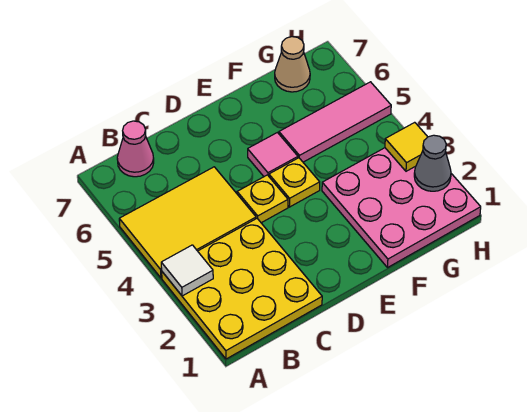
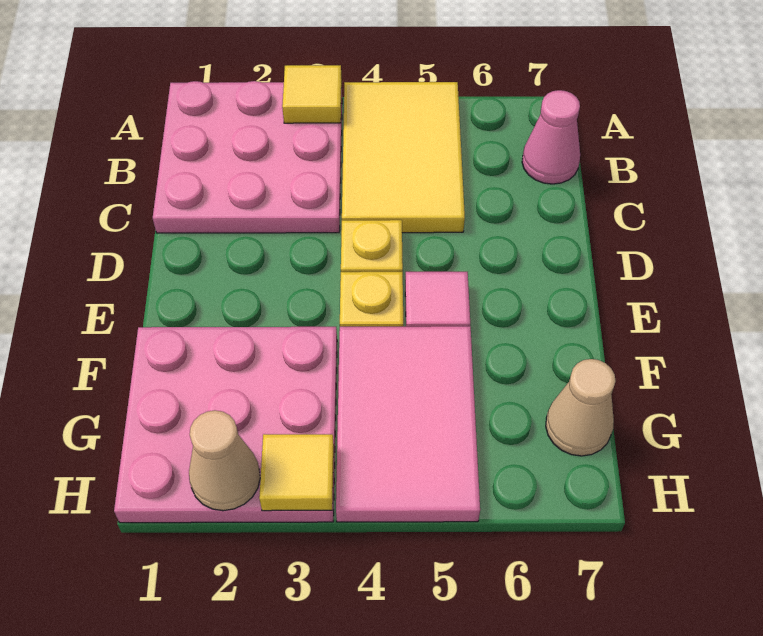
yellow plate A1:C3 level 1 -> pink plate A1:C3 level 1
white tile A3 level 2 -> yellow tile A3 level 2
pink tile F5:H5 level 1 -> pink tile F4:H5 level 1
grey cone H2 level 2 -> tan cone H2 level 2

